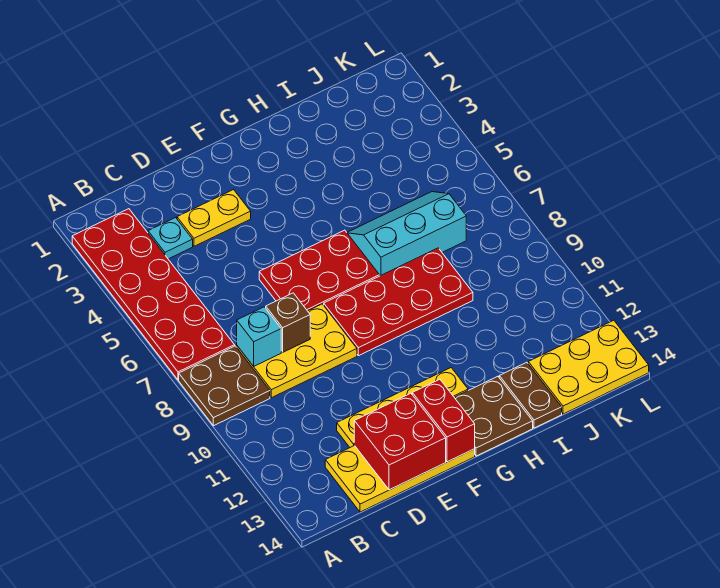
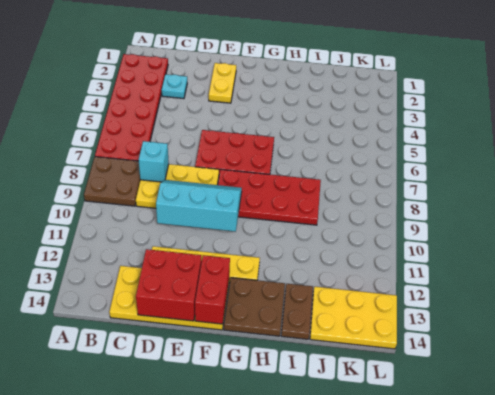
yellow plate D3:E3 level 1 -> yellow plate E2:E3 level 1
brown brick D8 level 2 -> none
cyan slope H6:J7 level 1 top 7 -> cyan slope D9:F10 level 2 top 10

